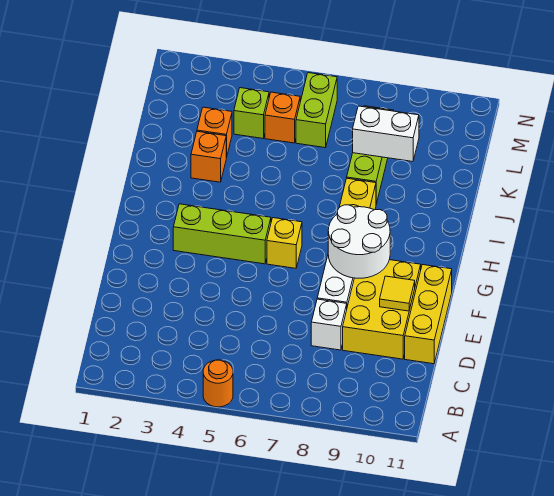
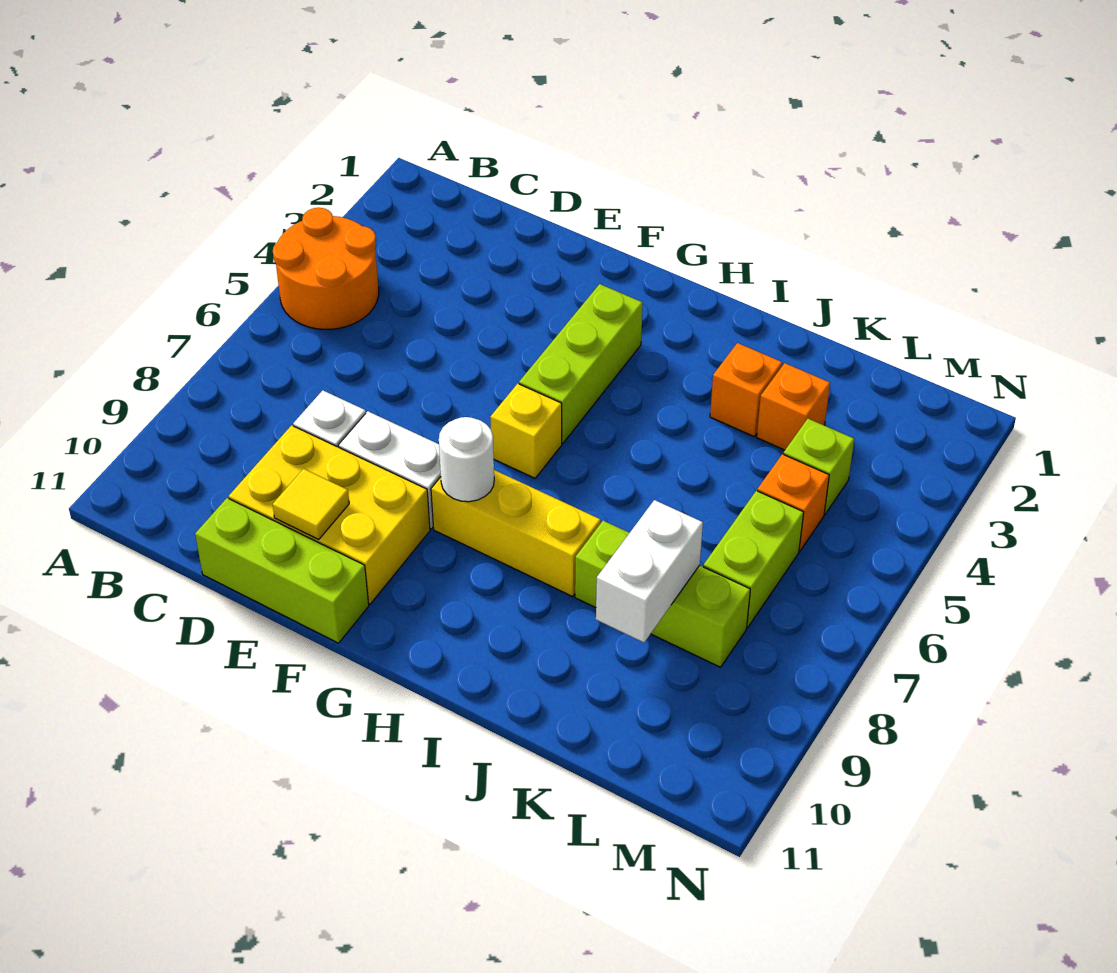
orange round brick A5 level 1 -> orange round brick A4:B5 level 1
yellow brick D11:F11 level 1 -> lime brick D11:F11 level 1
white round brick F8:G9 level 2 -> white round brick G8 level 2
lime brick L6:M6 level 1 -> lime brick L6:L7 level 1

